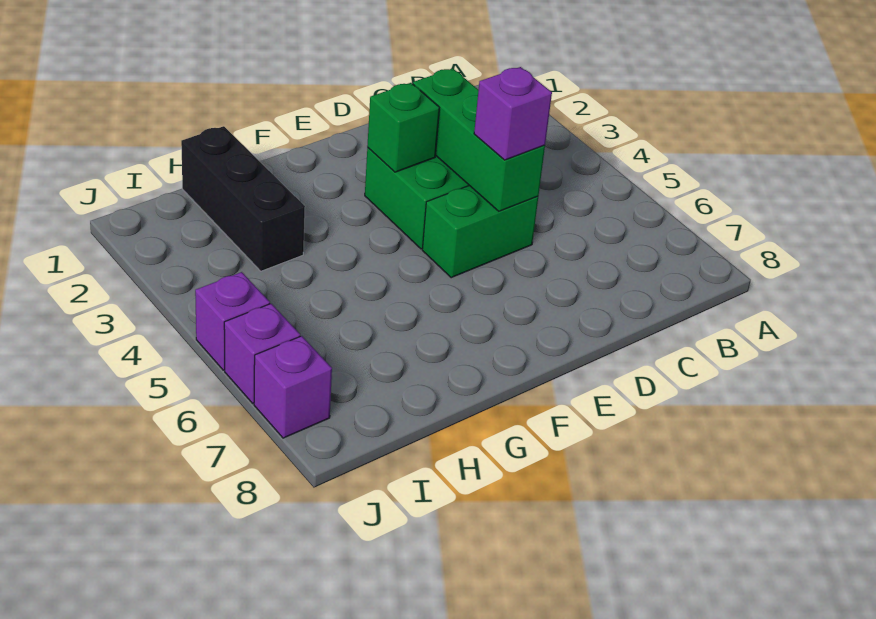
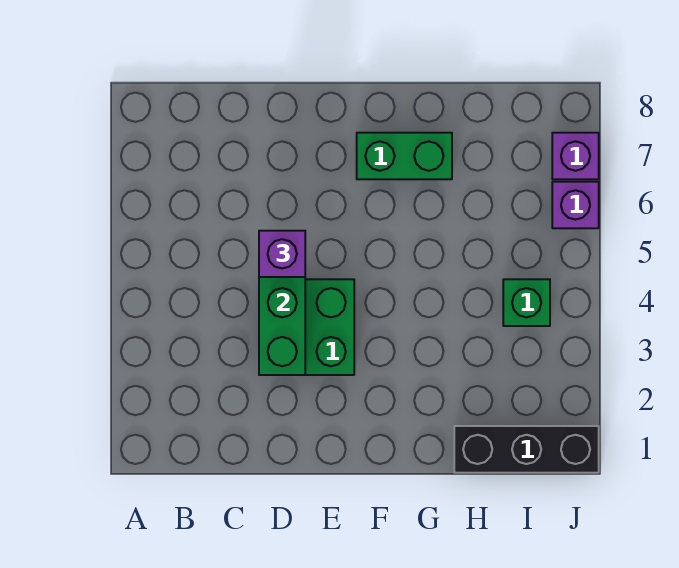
green brick D5:E5 level 1 -> green brick F7:G7 level 1
green brick E3 level 2 -> green brick I4 level 1
black brick H1:H3 level 1 -> black brick H1:J1 level 1
purple brick J5 level 1 -> none

